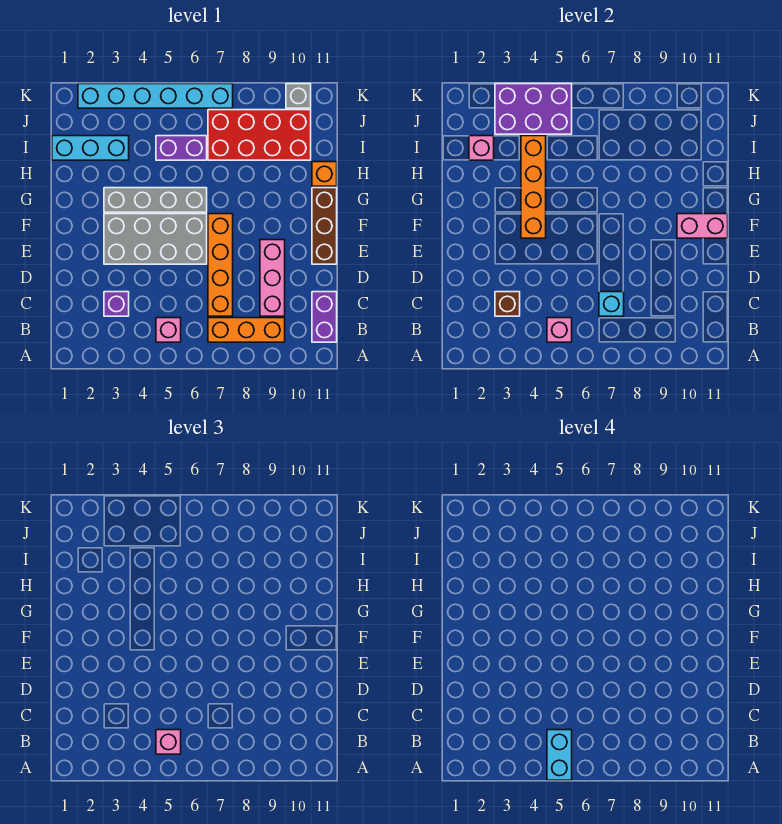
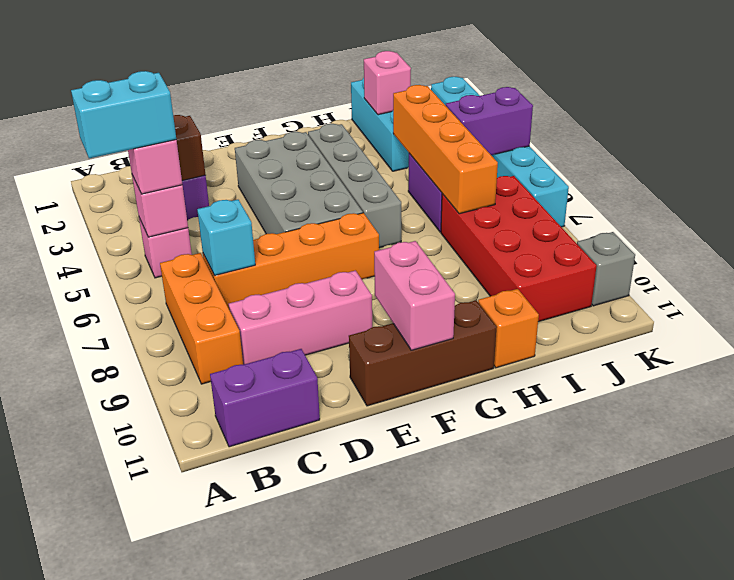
orange brick F4:I4 level 2 -> orange brick I4:I7 level 2
purple brick J3:K5 level 2 -> purple brick J5:K5 level 2

